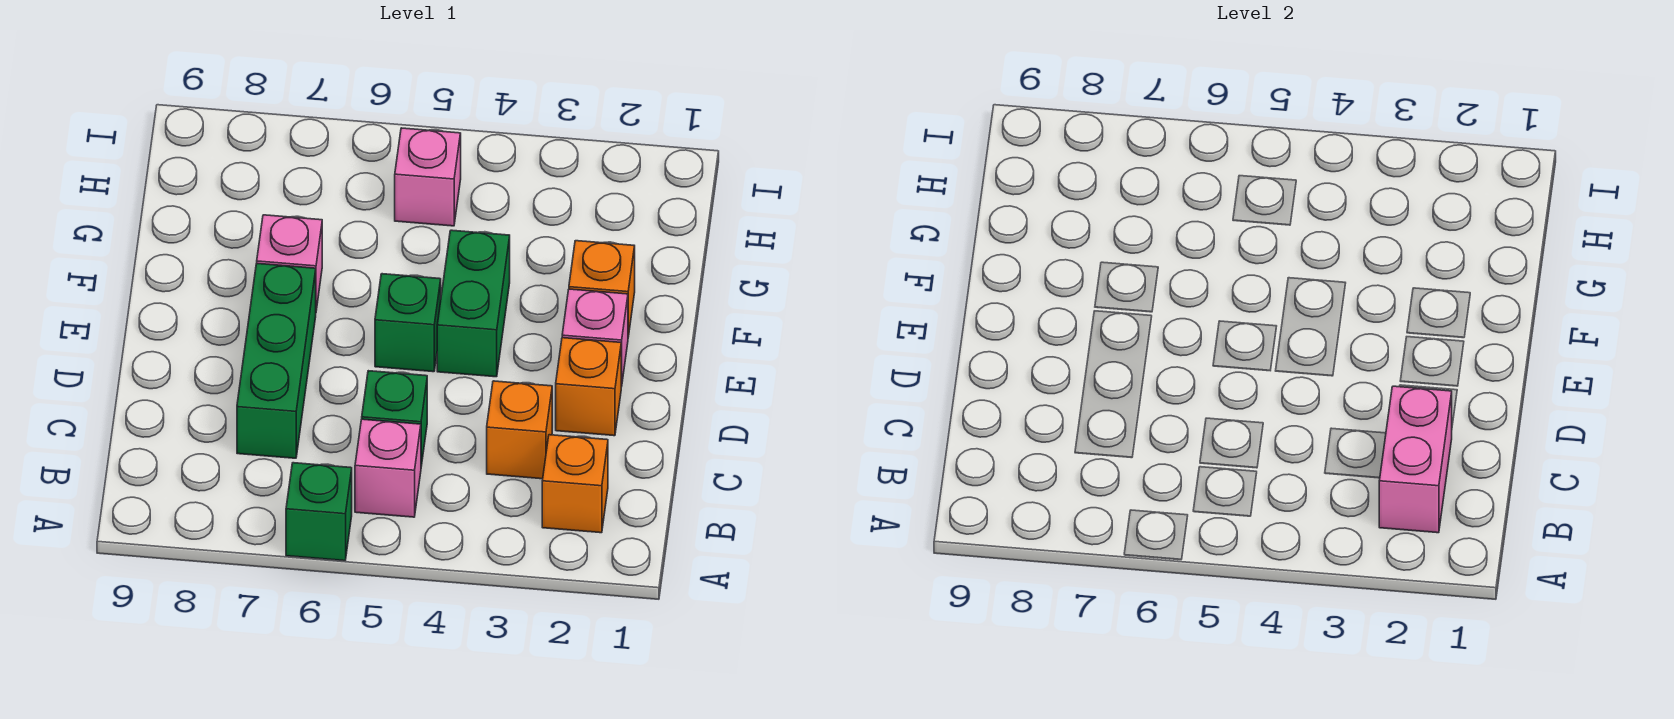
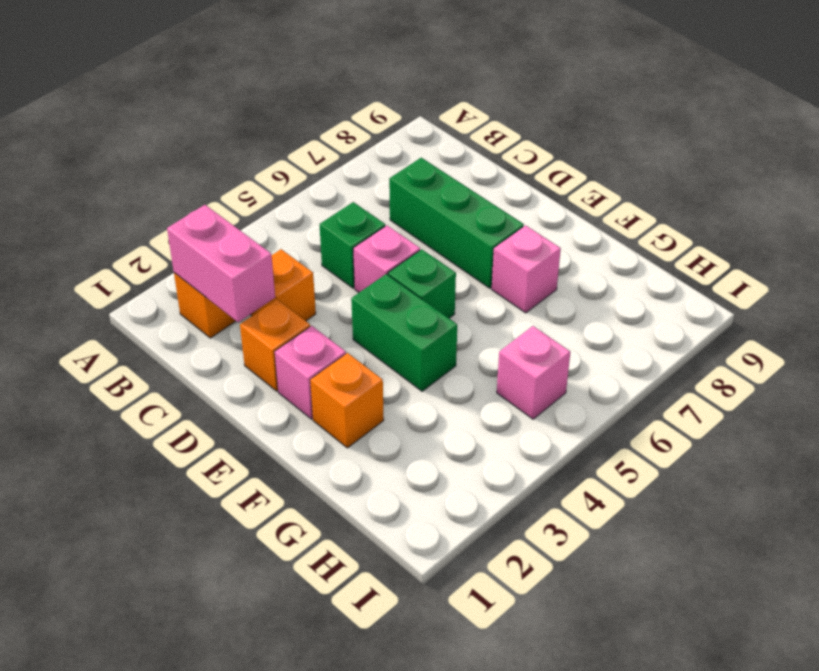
green brick A6 level 1 -> none
pink brick B5 level 1 -> pink brick D5 level 1

